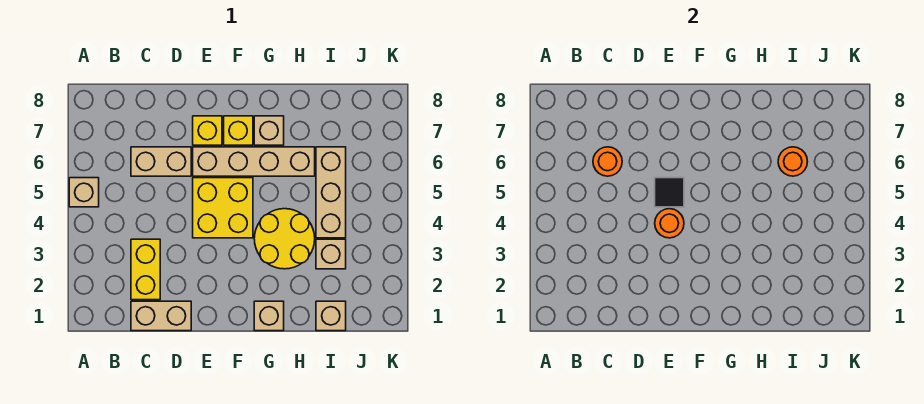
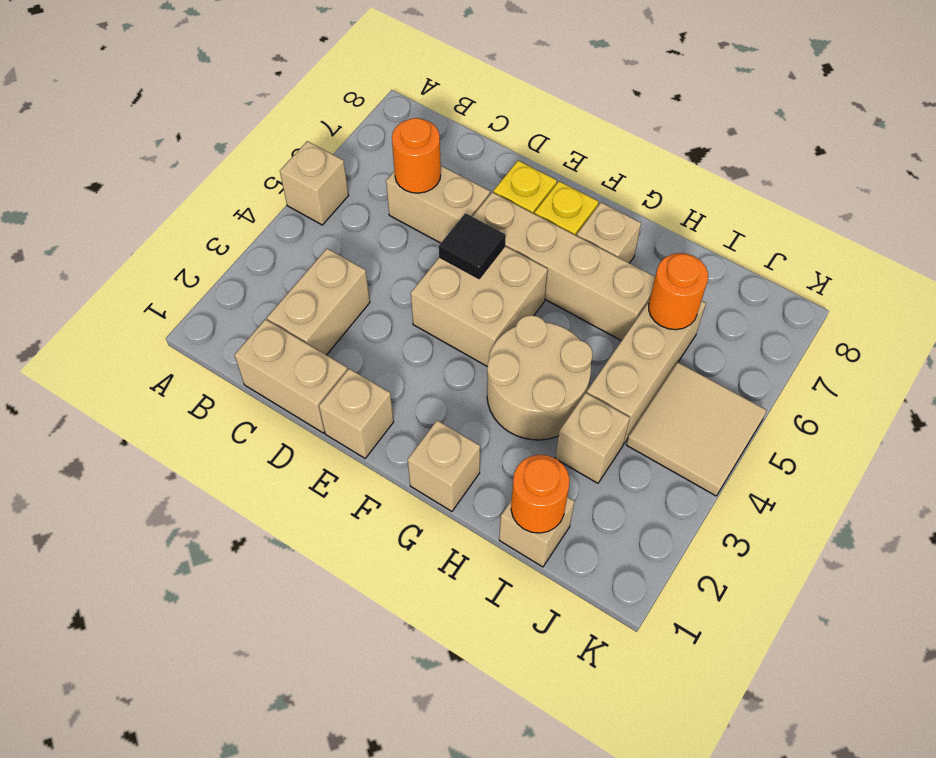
yellow brick C2:C3 level 1 -> tan brick C2:C3 level 1
none -> tan brick E1 level 1
yellow brick E4:F5 level 1 -> tan brick E4:F5 level 1
orange round brick E4 level 2 -> orange round brick I1 level 2
yellow round brick G3:H4 level 1 -> tan round brick G3:H4 level 1
none -> tan tile J4:K5 level 1

